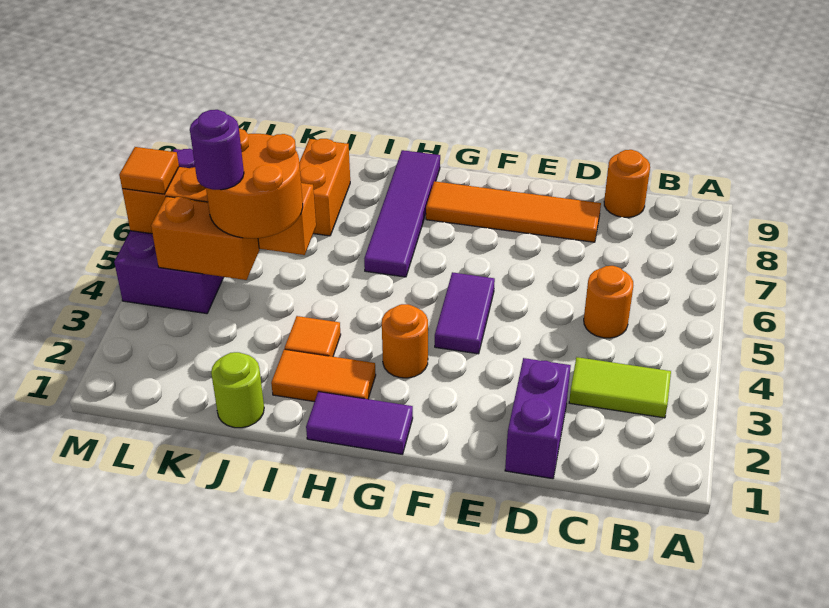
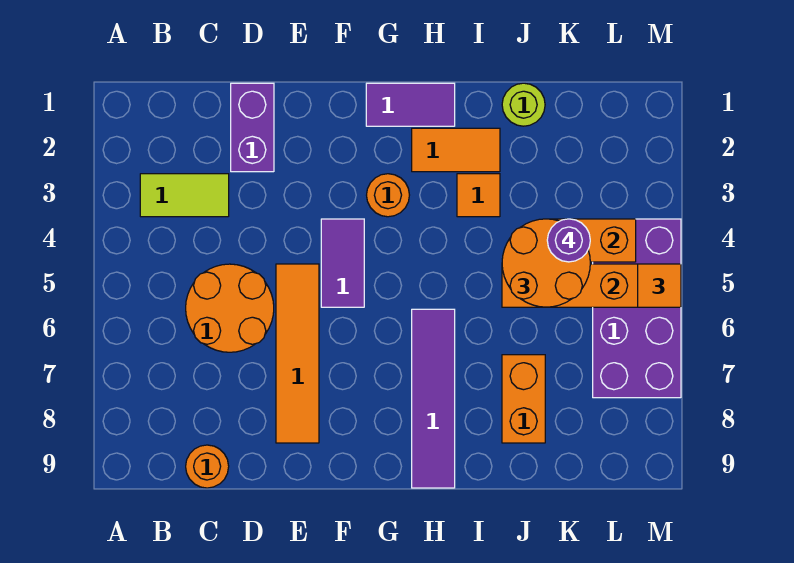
orange round brick C5 level 1 -> orange round brick C5:D6 level 1
orange tile D8:G8 level 1 -> orange tile E5:E8 level 1

